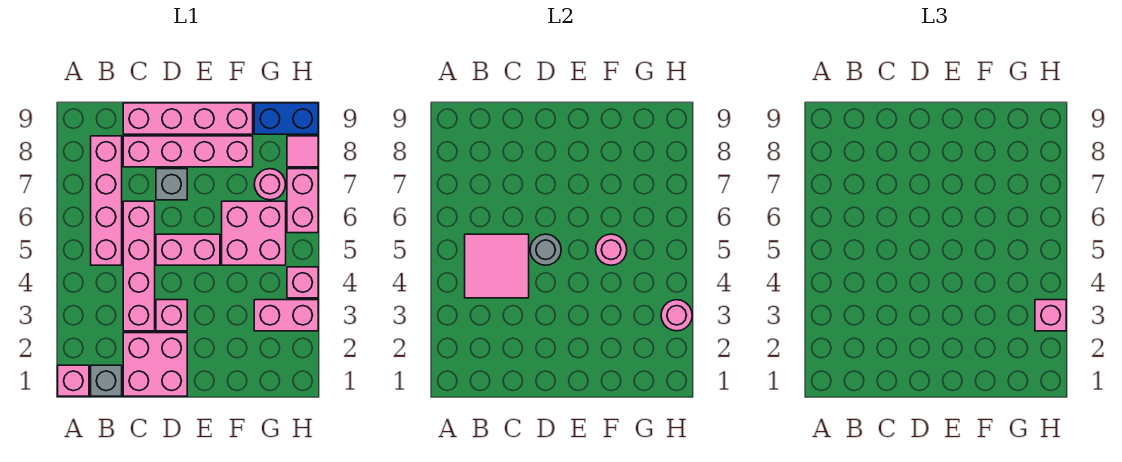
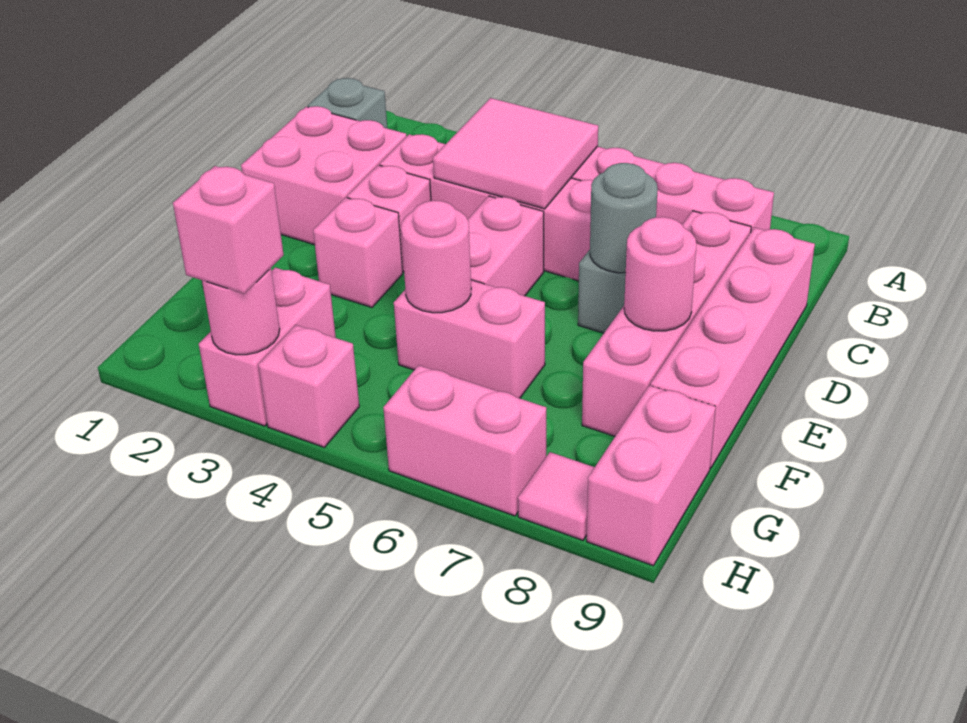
pink brick A1 level 1 -> pink brick E3 level 1
grey round brick D5 level 2 -> grey round brick D7 level 2
pink brick F5:G6 level 1 -> pink brick F5:F6 level 1
pink round brick G7 level 1 -> pink round brick E8 level 2
blue brick G9:H9 level 1 -> pink brick G9:H9 level 1

